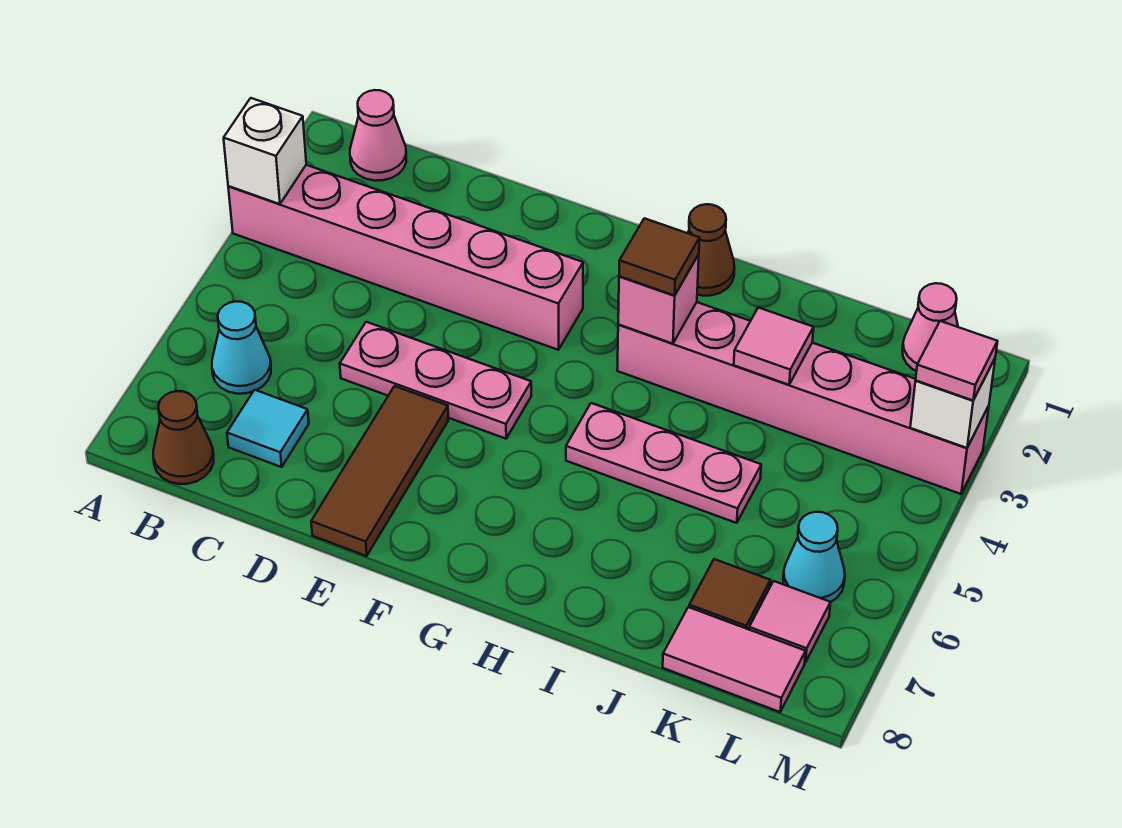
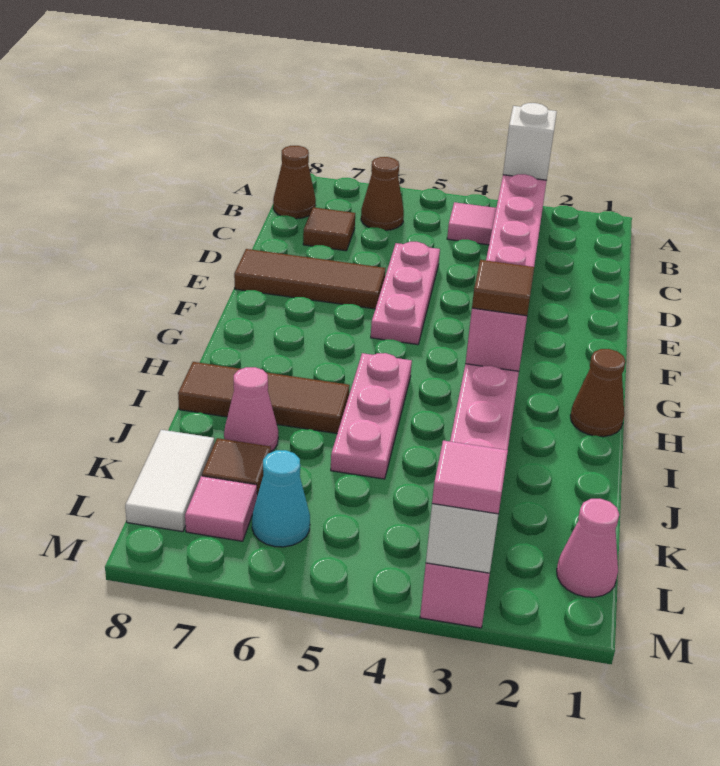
pink cone B1 level 1 -> pink cone J7 level 1
cyan cone B6 level 1 -> brown cone B6 level 1
cyan tile C7 level 1 -> brown tile C7 level 1
none -> brown tile I6:I8 level 1
pink tile J3 level 2 -> pink tile B4 level 1
pink tile K8:L8 level 1 -> white tile K8:L8 level 1

